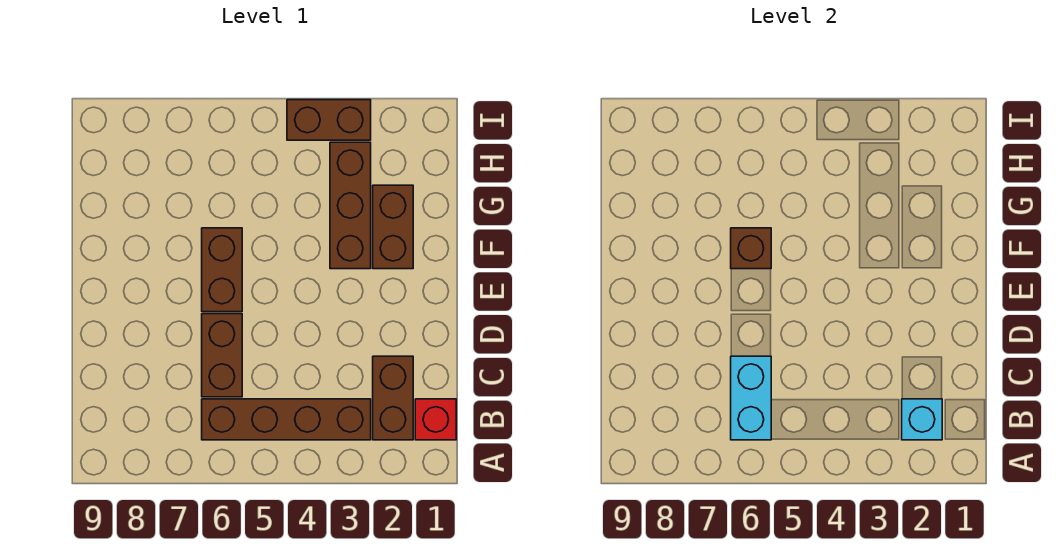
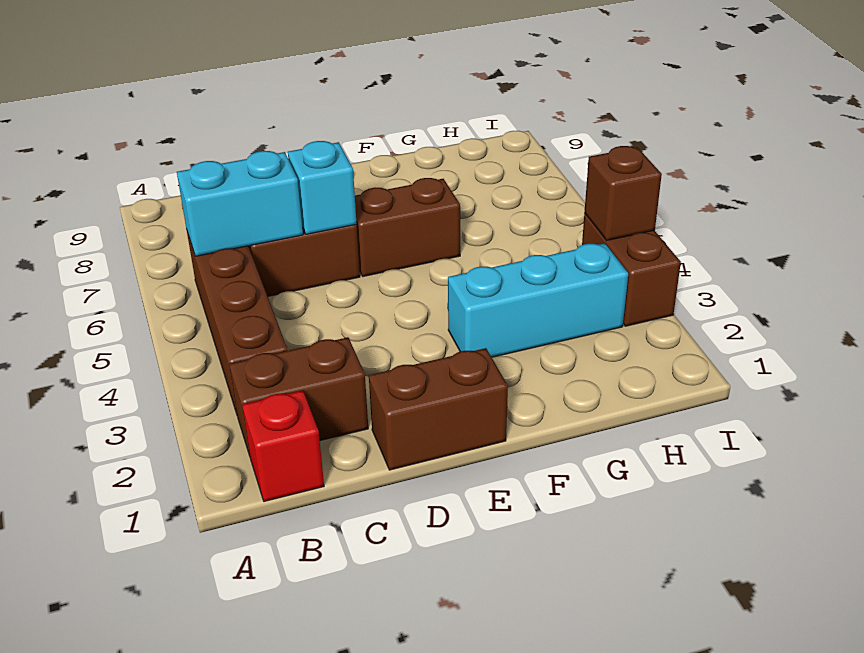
cyan brick B2 level 2 -> cyan brick D6 level 2
brown brick F2:G2 level 1 -> brown brick D1:E1 level 1
brown brick F3:H3 level 1 -> cyan brick F3:H3 level 1
brown brick F6 level 2 -> brown brick I4 level 2

